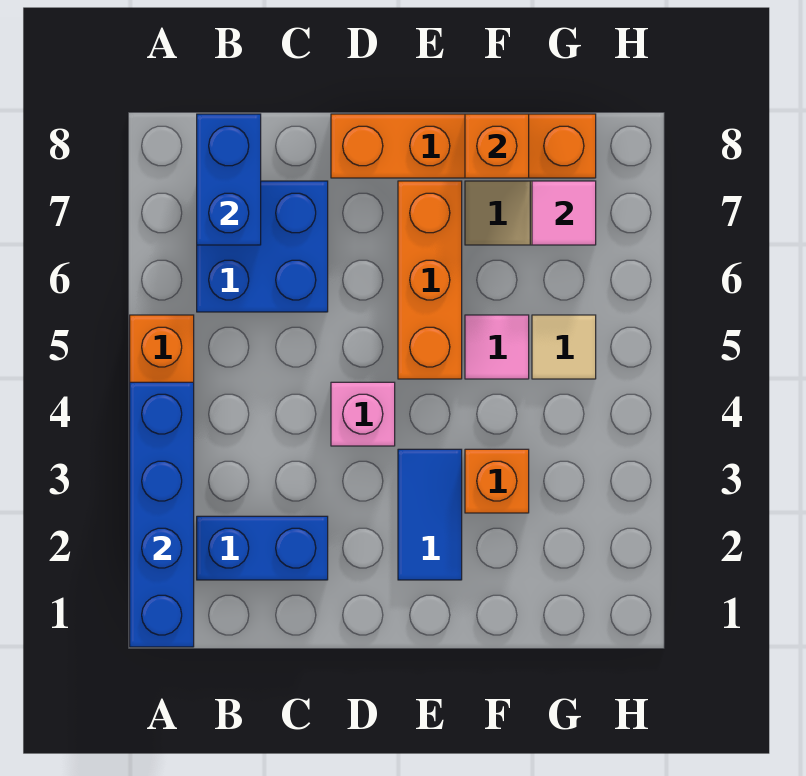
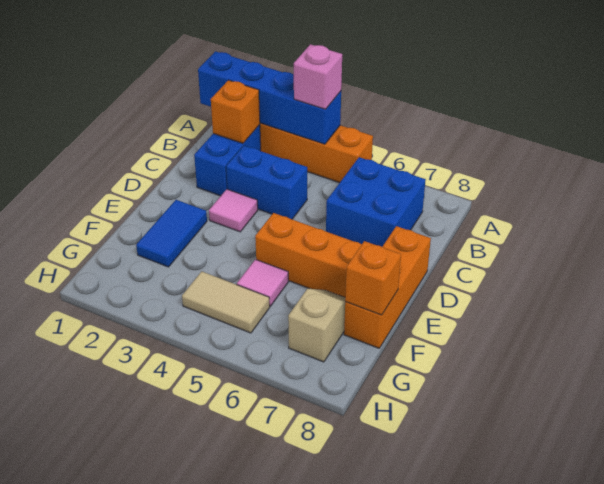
blue brick B7:B8 level 2 -> blue brick C3:C4 level 1
pink brick D4 level 1 -> pink brick A4 level 3
orange brick D8:G8 level 1 -> orange brick D8:F8 level 1
blue tile E2:E3 level 1 -> blue tile E2:F2 level 1
orange brick F3 level 1 -> orange brick B2 level 2
tan tile G5 level 1 -> tan tile G4:G5 level 1
pink tile G7 level 2 -> pink tile D3 level 1

